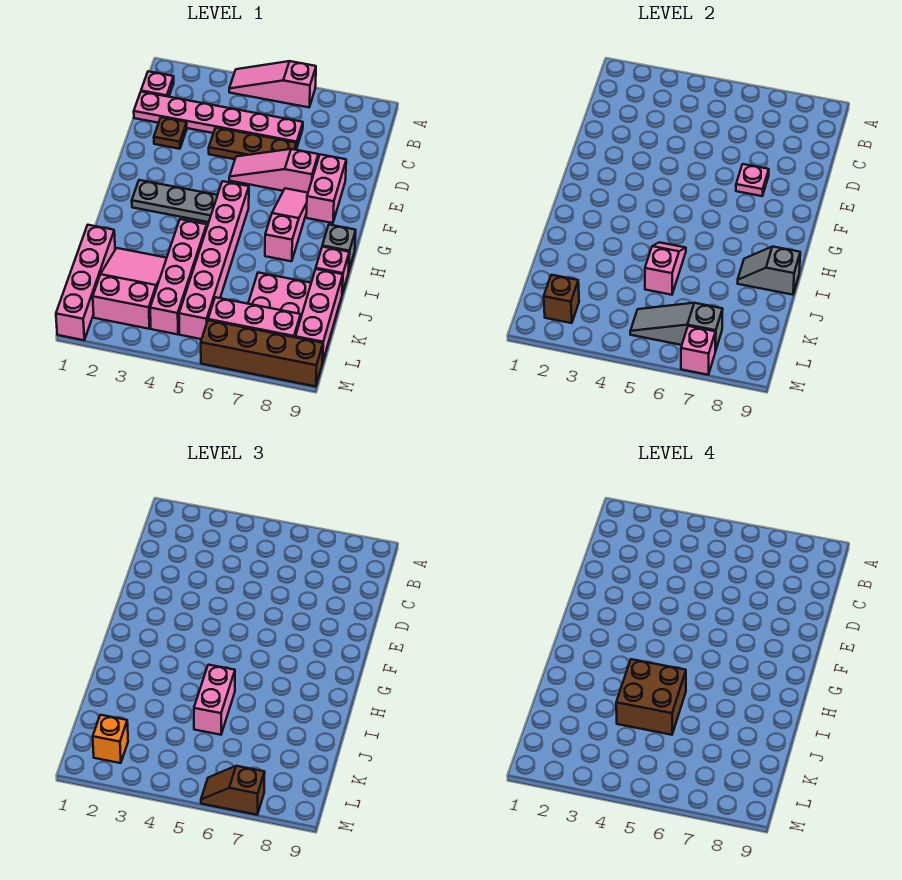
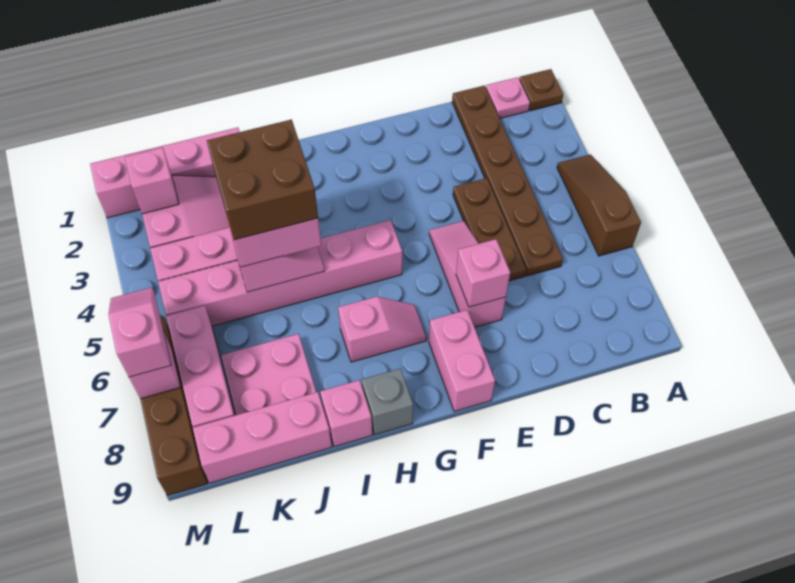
pink slope A4:A6 level 1 top 6 -> brown slope A4:A6 level 1 top 6
pink plate C1:C6 level 1 -> brown plate C1:C6 level 1
brown plate D2 level 1 -> brown plate A1 level 1
pink plate E7 level 2 -> pink brick E7 level 2
pink brick E8:F8 level 1 -> pink brick F8:F9 level 1
pink slope F7:H7 level 1 top H -> pink slope G7:H7 level 1 top H
grey plate G2:G4 level 1 -> none
grey slope I8:I9 level 2 top 9 -> none
brown brick L2 level 2 -> pink brick L2 level 2
orange brick L2 level 3 -> none
grey slope L5:L7 level 2 top 7 -> none
brown slope M6:M7 level 3 top 7 -> pink slope M6:M7 level 3 top 7

